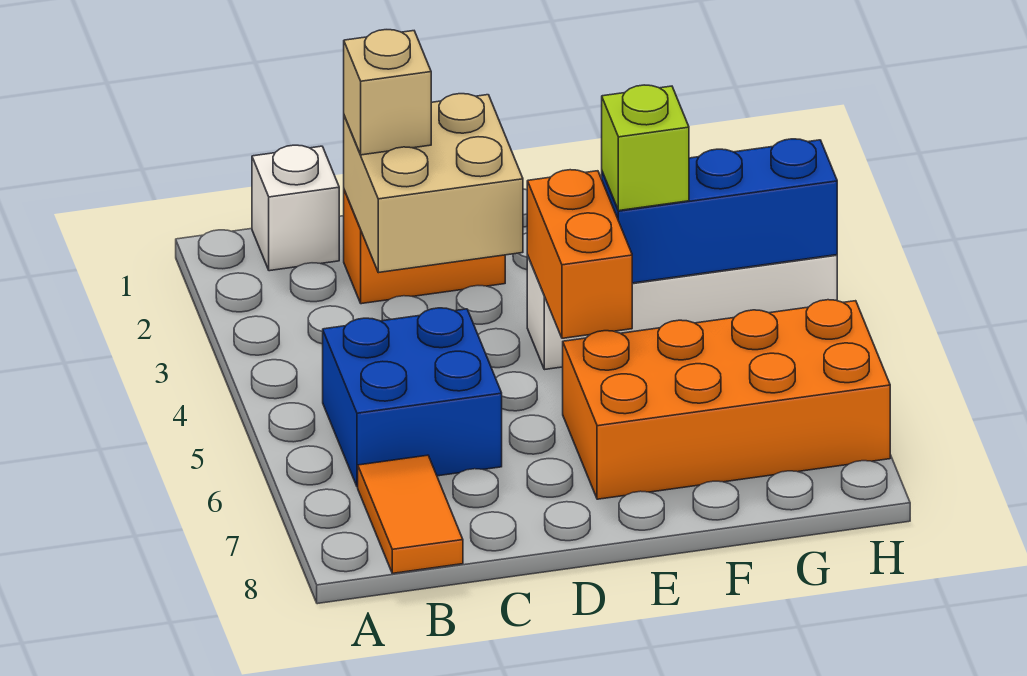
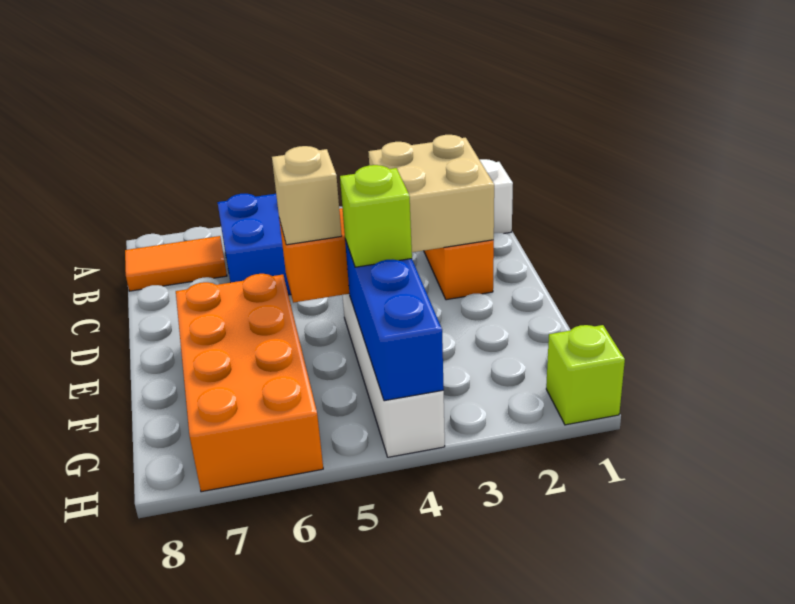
tan brick C2 level 3 -> tan brick E5 level 3
none -> lime brick H1 level 1

